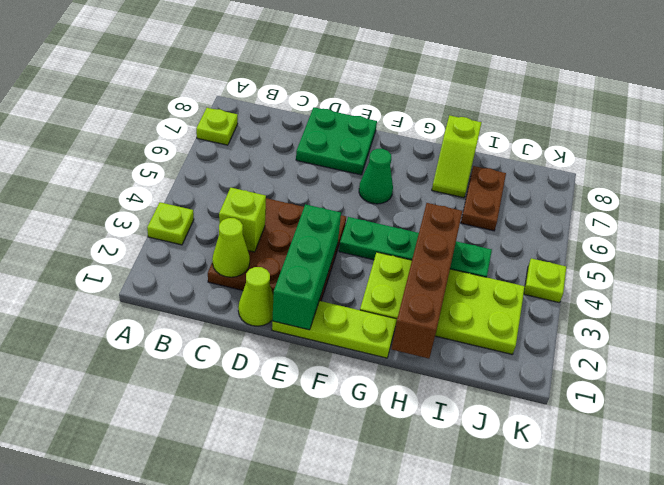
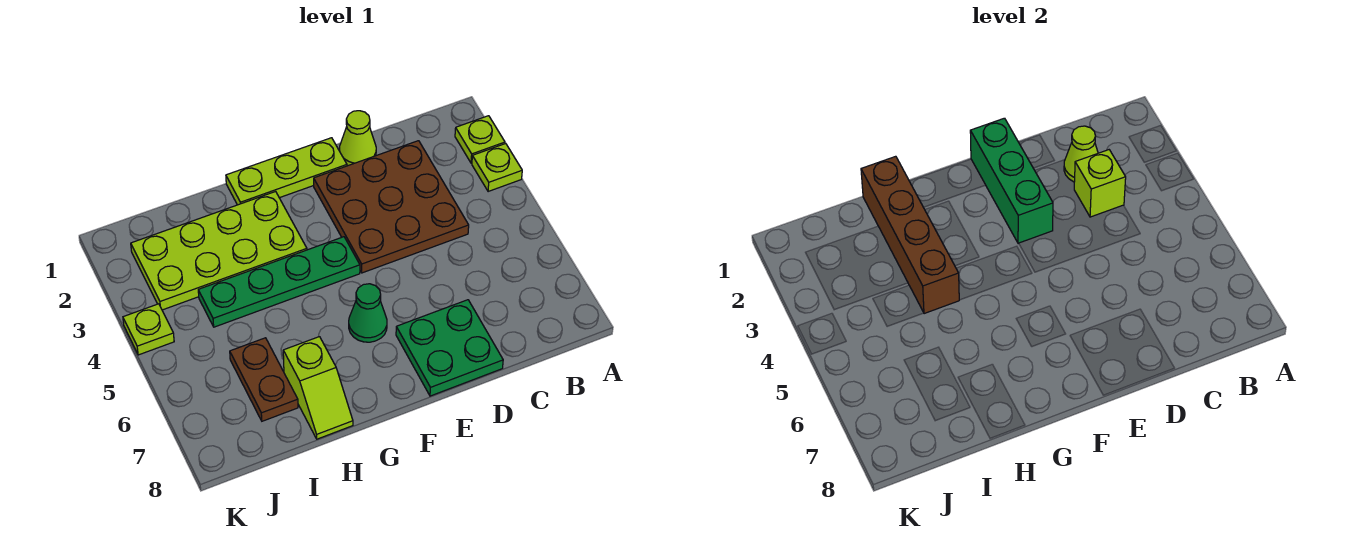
lime plate A7 level 1 -> lime plate A2 level 1
lime slope H7:H8 level 1 top 8 -> lime slope H7:H8 level 1 top 7

